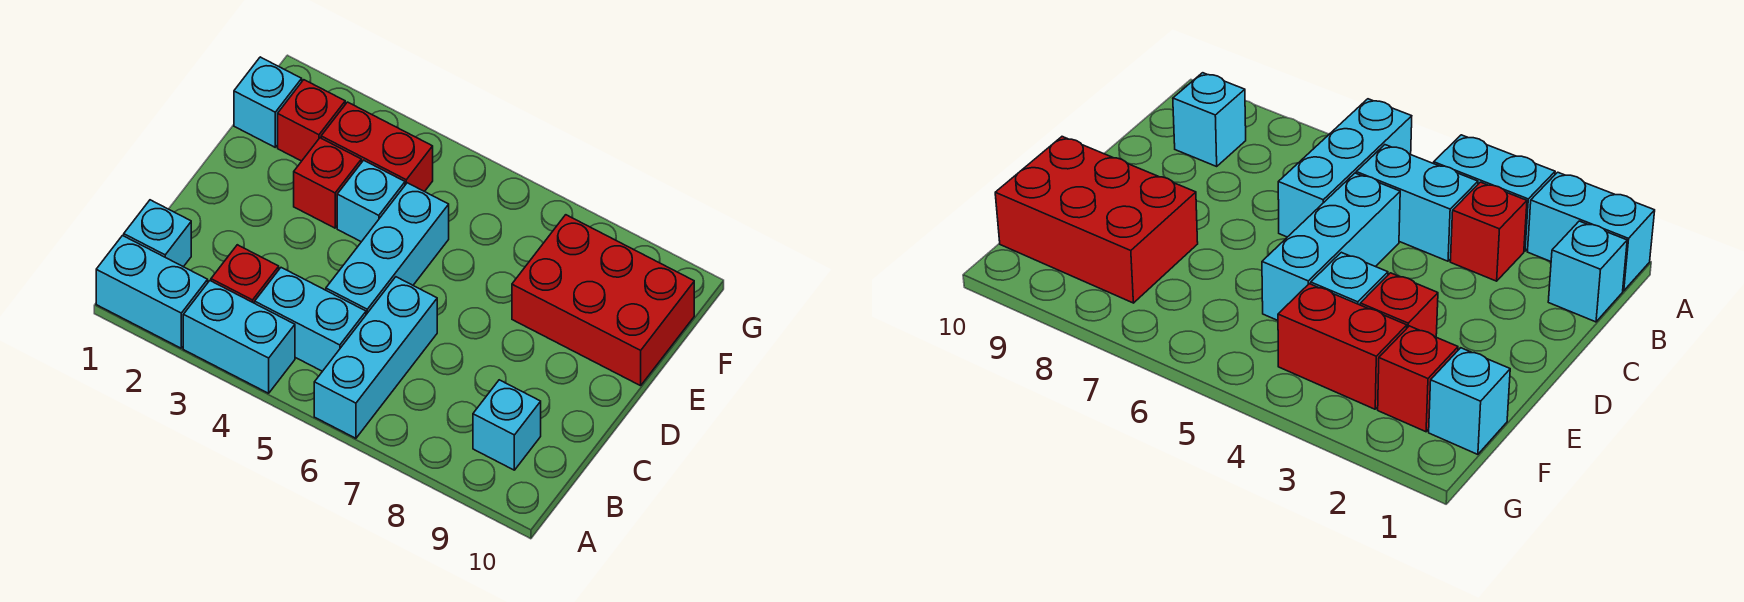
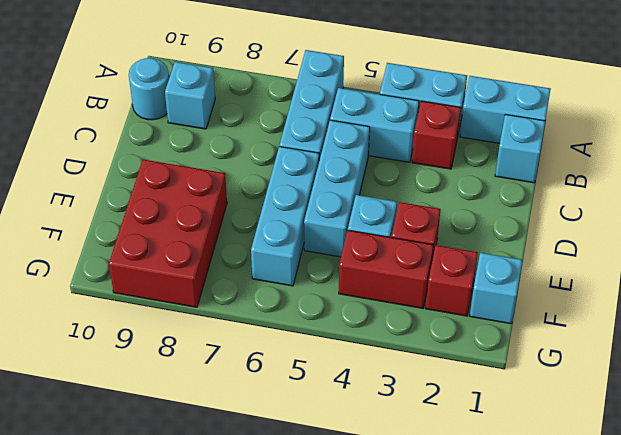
none -> cyan round brick B10 level 1
none -> cyan brick D6:F6 level 1
red brick E8:F10 level 1 -> red brick E8:G9 level 1

